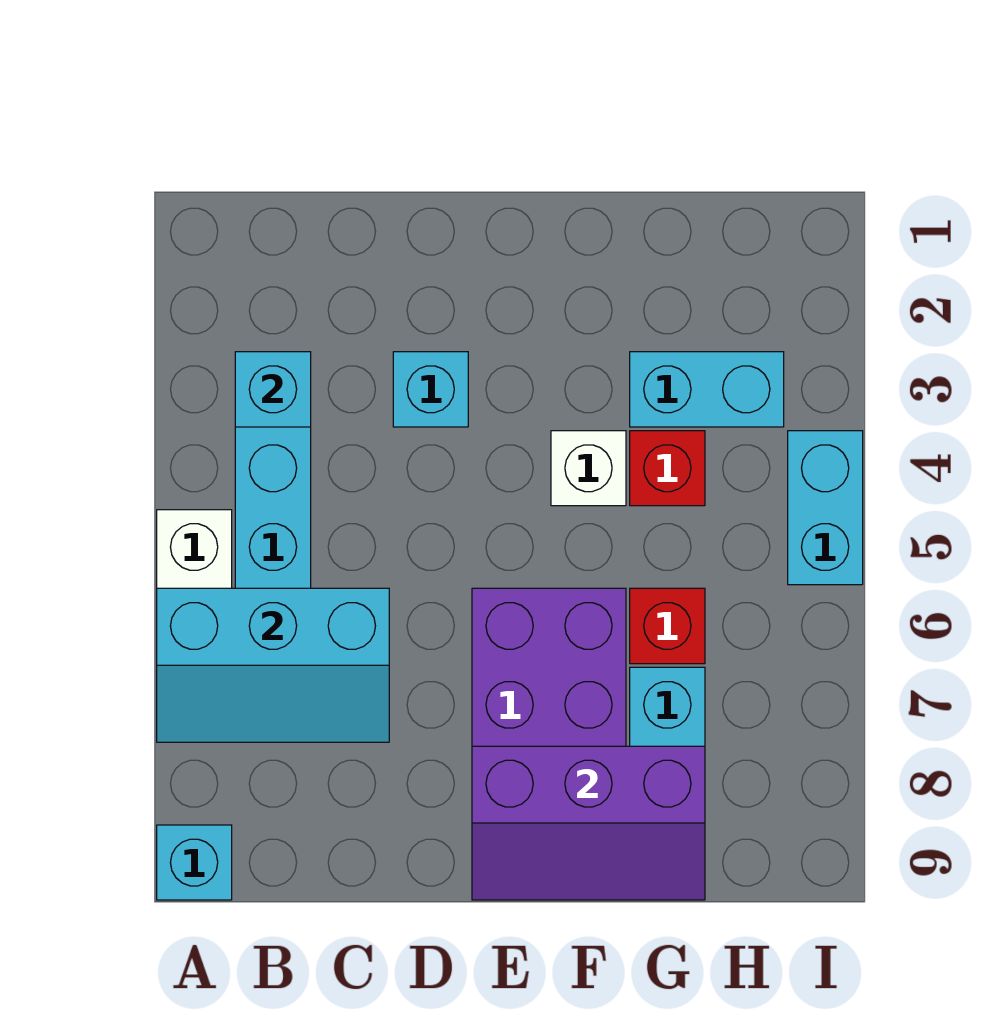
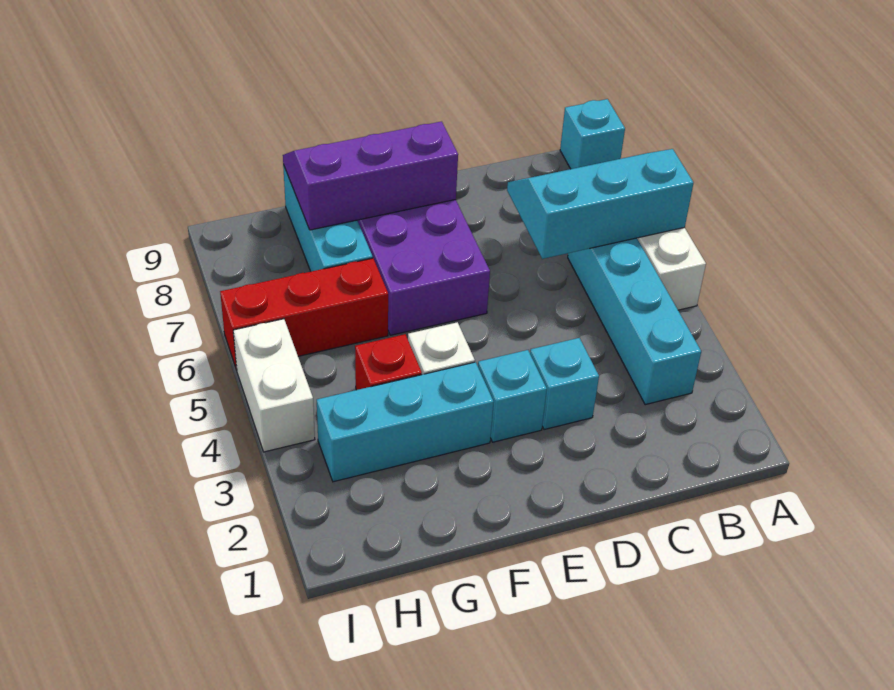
cyan brick B3 level 2 -> cyan brick E3 level 1
cyan brick G3:H3 level 1 -> cyan brick F3:H3 level 1
red brick G6 level 1 -> red brick G6:I6 level 1
cyan brick I4:I5 level 1 -> white brick I4:I5 level 1

